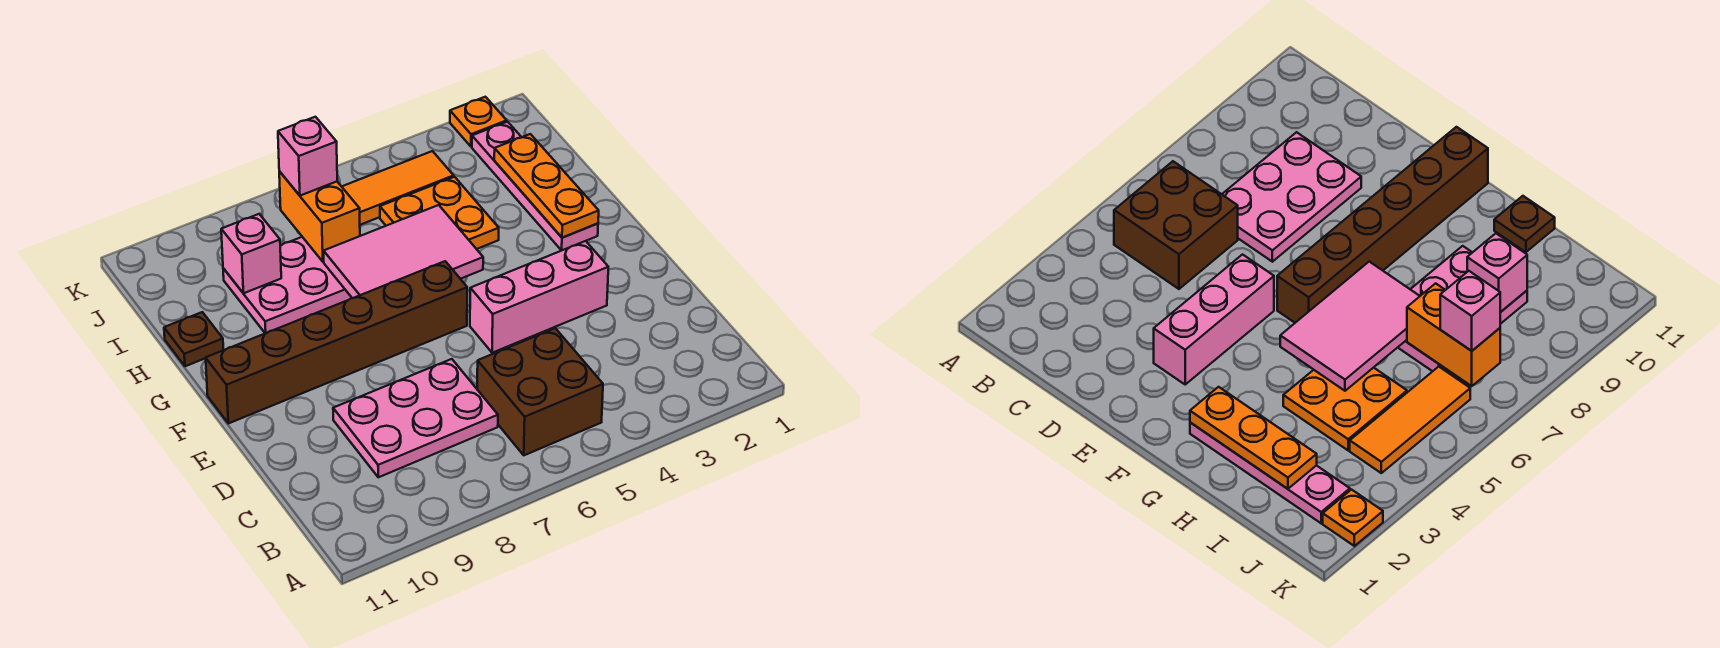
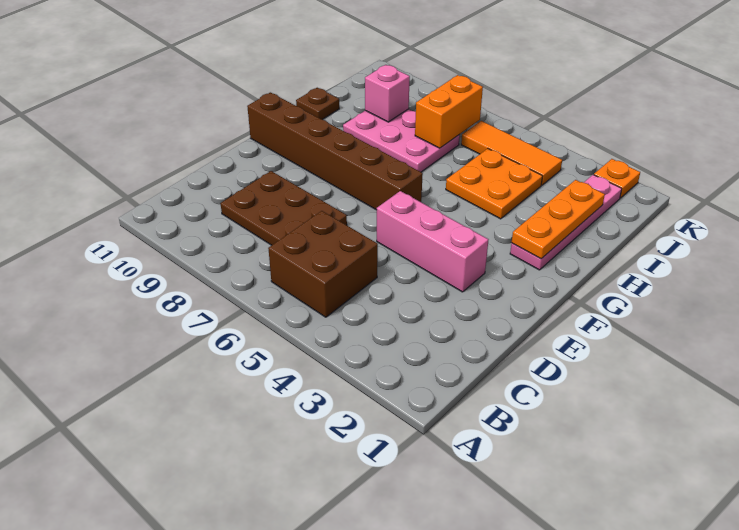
pink plate C7:D9 level 1 -> brown plate C7:D9 level 1
pink tile G5:H7 level 2 -> none
pink brick J7 level 3 -> none

